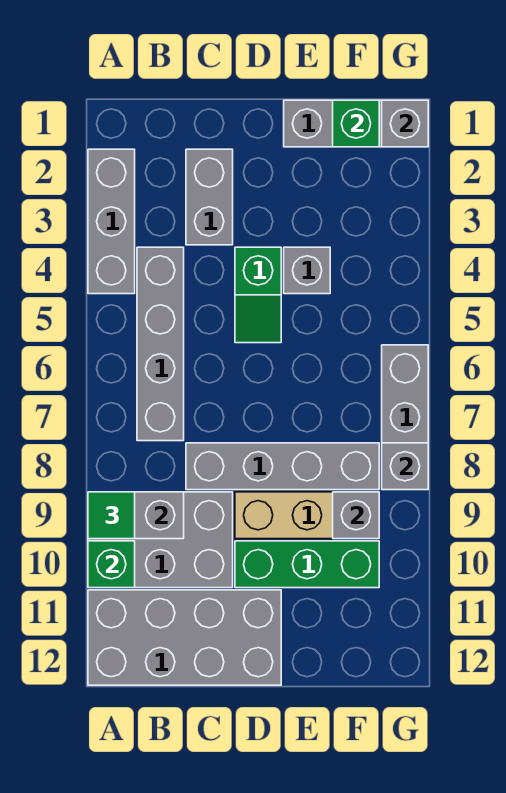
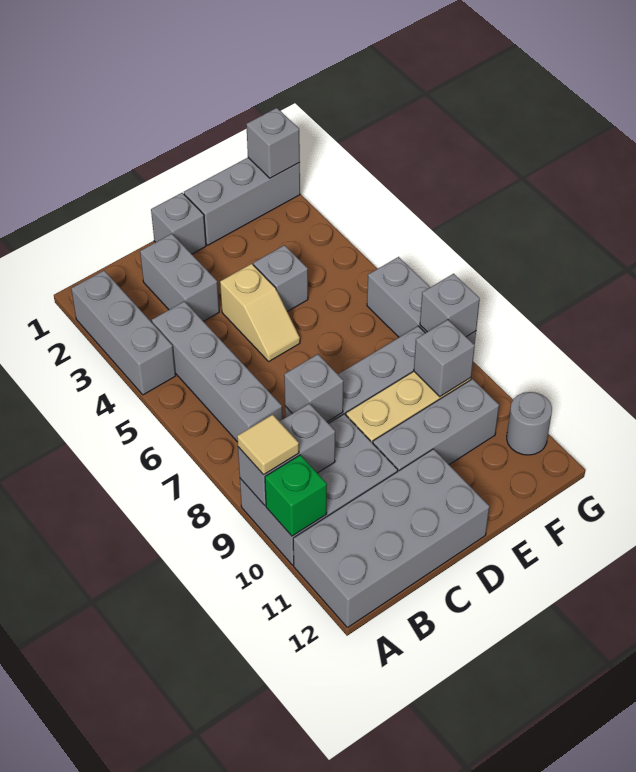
green tile A9 level 3 -> tan tile A9 level 3
none -> grey brick C8 level 2
none -> grey brick D1 level 1
green slope D4:D5 level 1 top 4 -> tan slope D4:D5 level 1 top 4
green brick D10:F10 level 1 -> grey brick D10:F10 level 1
green brick F1 level 2 -> none
none -> grey round brick G11 level 1

